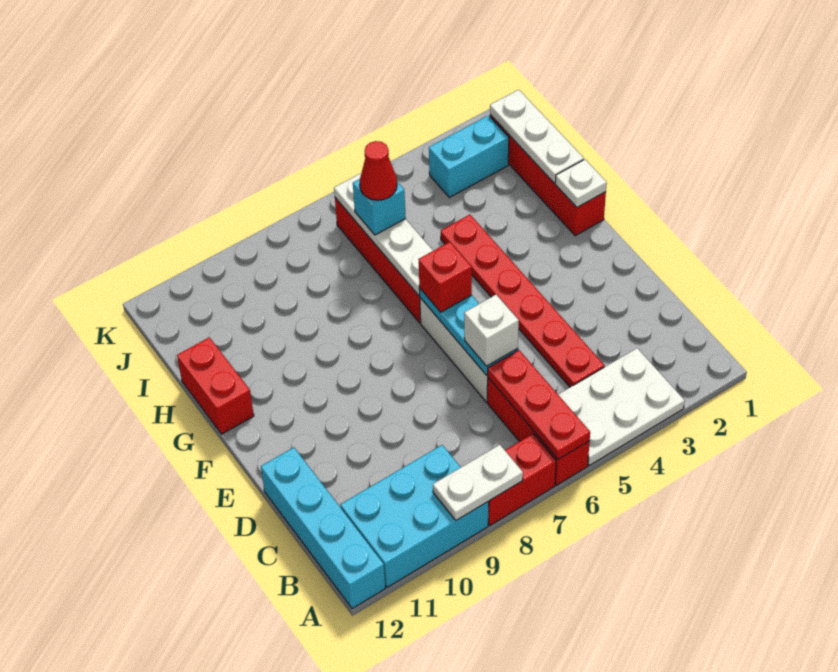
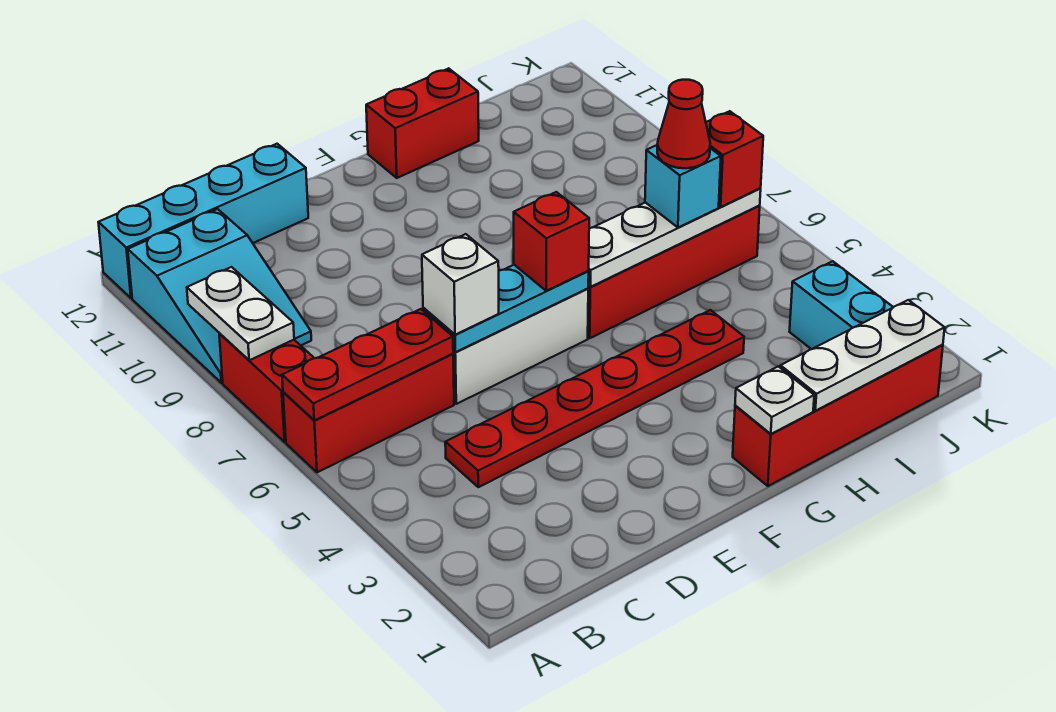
white plate A3:B5 level 1 -> none
cyan brick A9:B11 level 1 -> cyan slope A9:B11 level 1 top 11
none -> red brick J6 level 3

